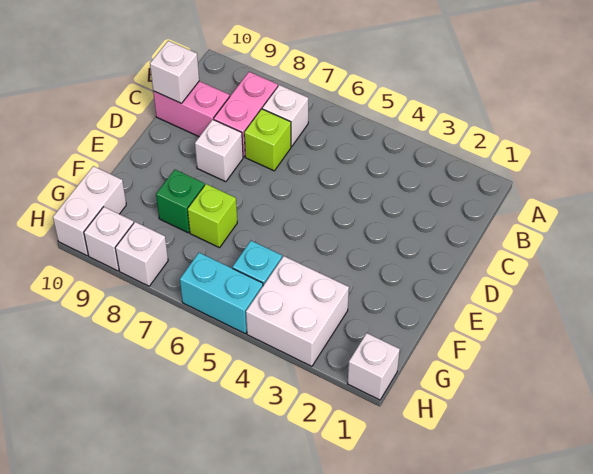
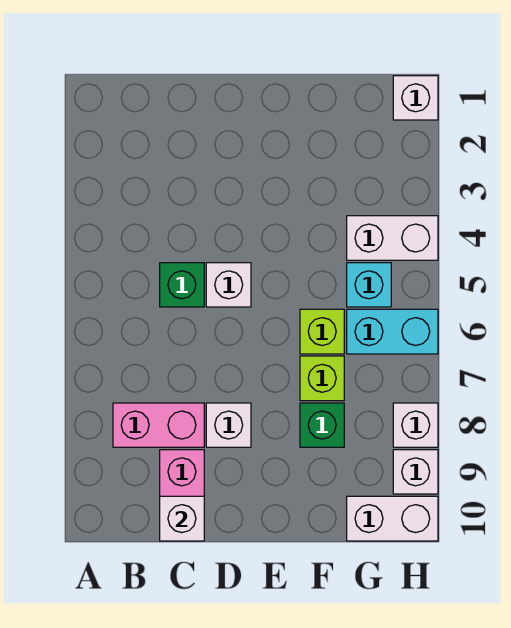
white brick B7 level 1 -> white brick D5 level 1
none -> green brick C5 level 1
lime brick C7 level 1 -> lime brick F6 level 1
white brick G3:H4 level 1 -> white brick G4:H4 level 1
cyan brick H5:H6 level 1 -> cyan brick G6:H6 level 1

